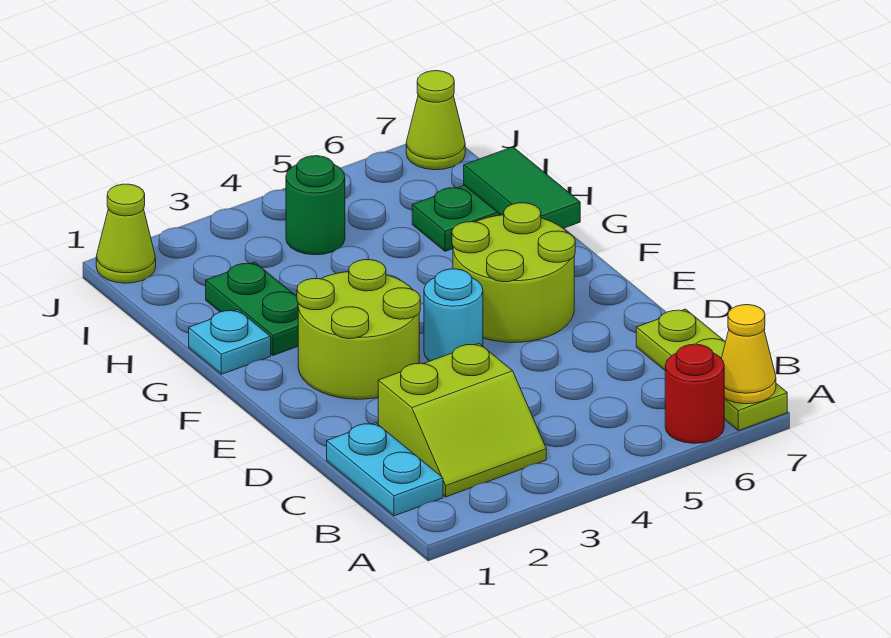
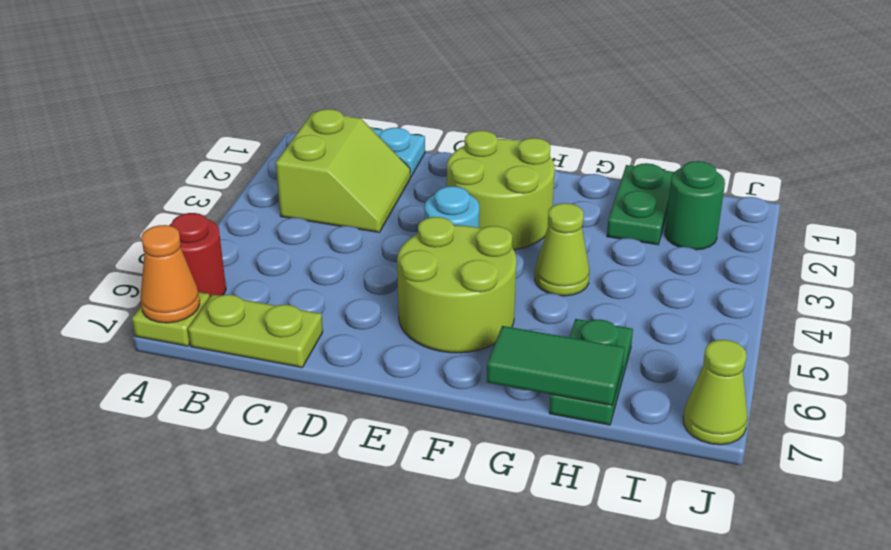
yellow cone A7 level 2 -> orange cone A7 level 2
lime slope B2:C3 level 1 top C -> lime slope B2:C3 level 1 top B
cyan plate G1 level 1 -> none
green plate G2:H2 level 1 -> green plate H1:H2 level 1
green round brick I4 level 1 -> green round brick I2 level 1
lime cone J1 level 1 -> lime cone G4 level 1

